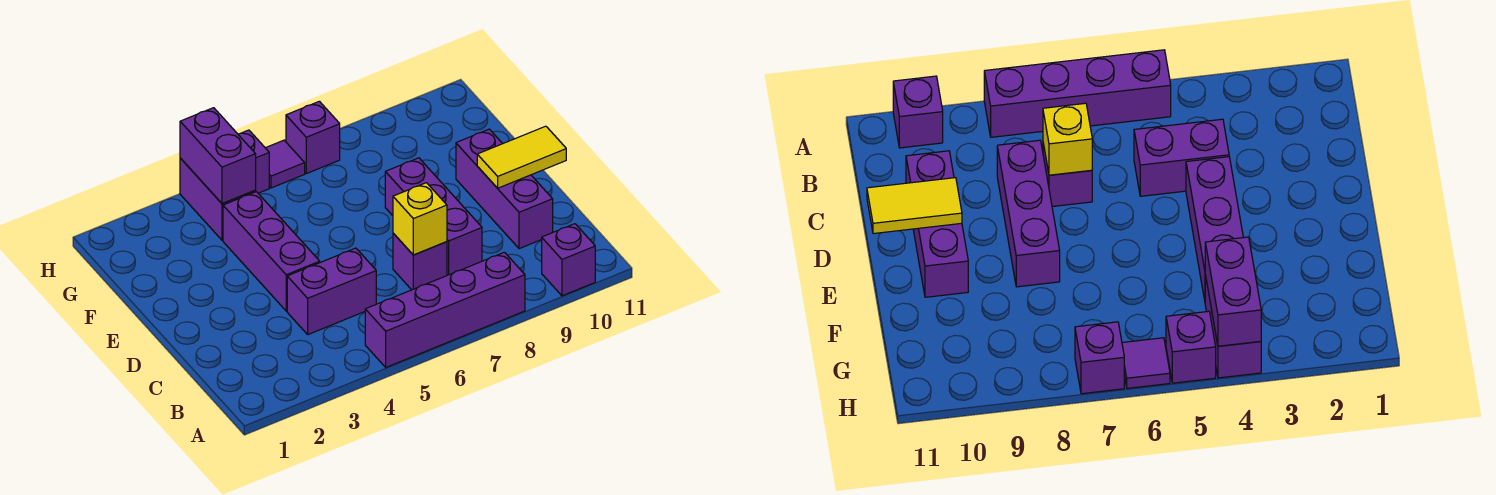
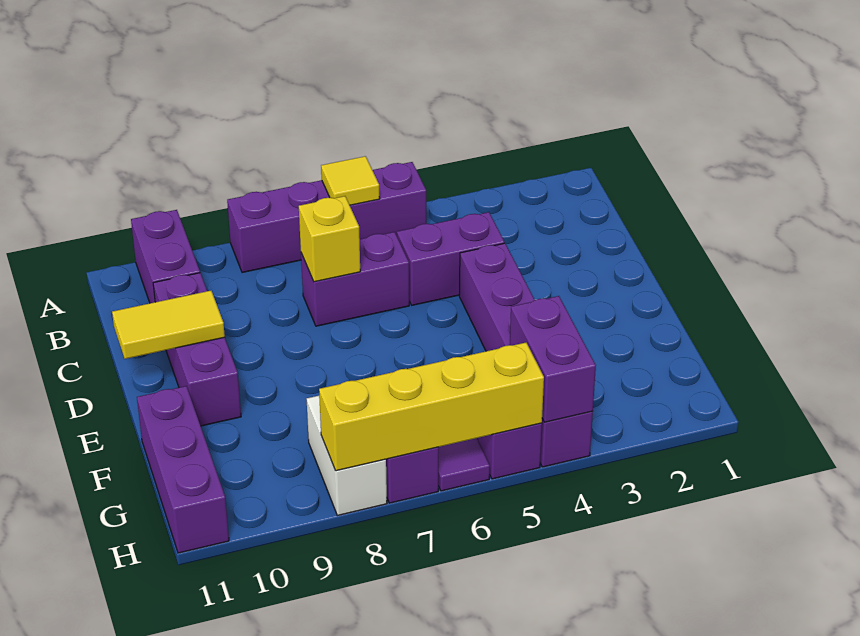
none -> yellow tile A6 level 2
purple brick A10 level 1 -> purple brick A10:B10 level 1
purple brick C7 level 1 -> purple brick C6:C7 level 1
purple brick C8:E8 level 1 -> purple brick F11:H11 level 1
none -> white brick G8:H8 level 1
none -> yellow brick H5:H8 level 2

